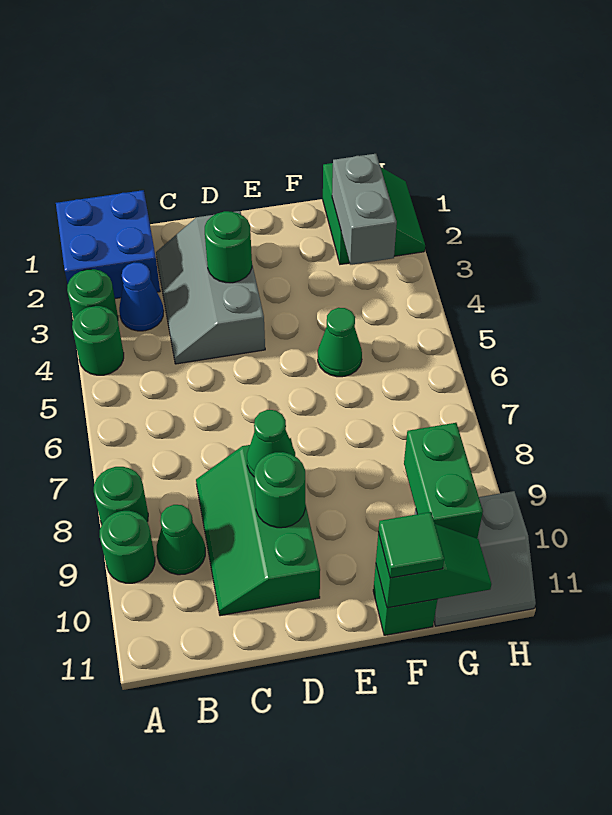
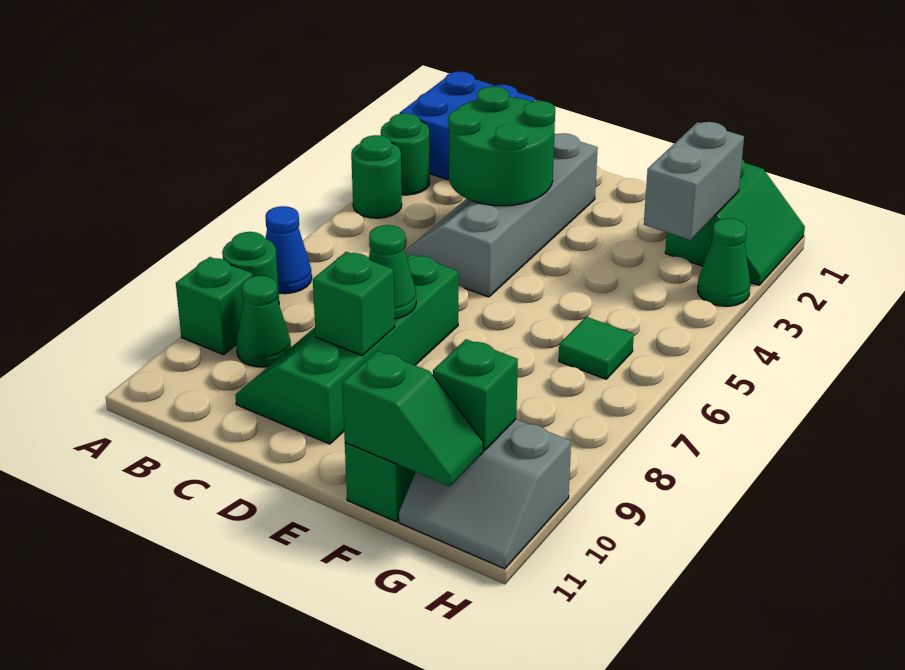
green round brick A9 level 1 -> green brick A9 level 1
blue cone B3 level 1 -> blue cone A7 level 1
grey slope C2:D4 level 1 top D -> grey slope C2:D5 level 1 top D
green slope C8:D10 level 1 top D -> green slope C7:D10 level 1 top D
green round brick D3 level 2 -> green round brick C3:D4 level 2
green round brick D9 level 2 -> green brick D9 level 2
green cone F5 level 1 -> green cone H3 level 1
green tile F11 level 3 -> green tile G6 level 1
green brick G9:G10 level 2 -> green brick G10 level 2

